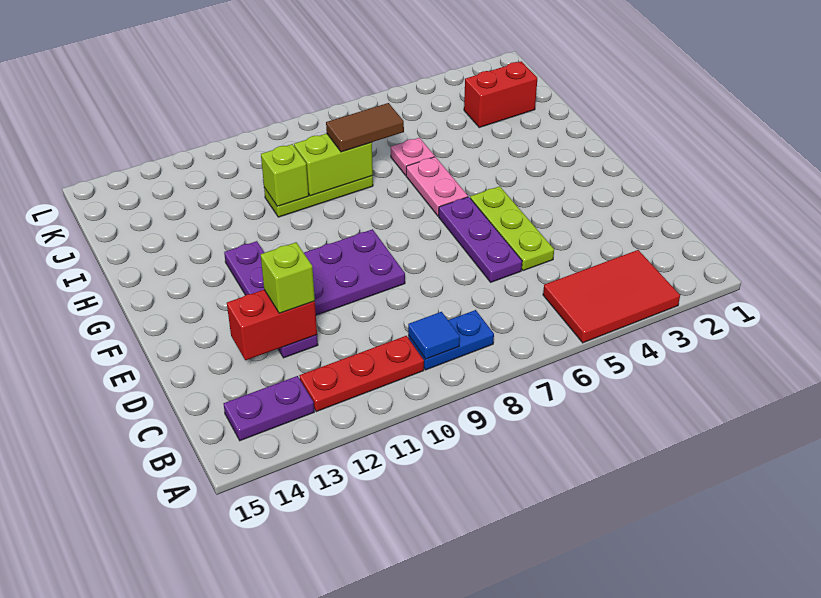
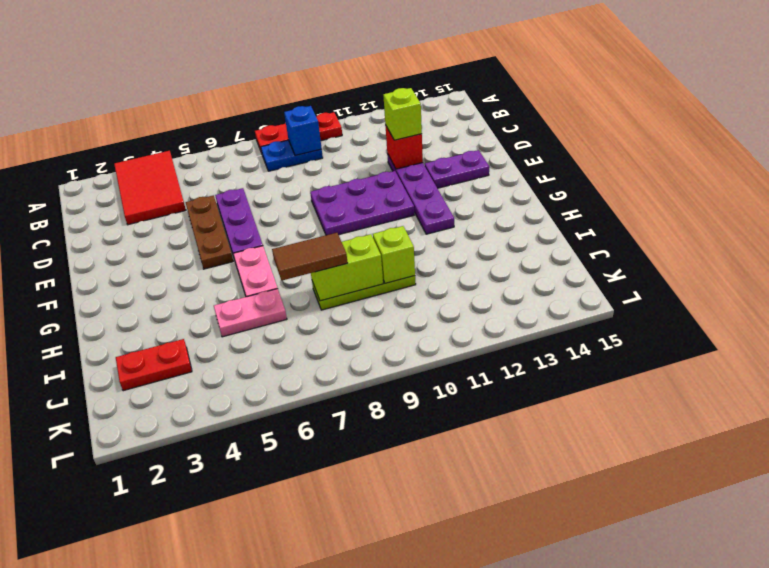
red tile A3:B5 level 1 -> red tile A3:C4 level 1
blue tile B9 level 2 -> blue brick B9 level 2
red plate B10:B12 level 1 -> red plate A8:A10 level 1
purple plate B13:B14 level 1 -> purple plate E13:E14 level 1
lime plate D5:F5 level 1 -> brown plate D5:F5 level 1
red brick D12:D13 level 2 -> red brick D12 level 2
pink plate I6 level 1 -> pink plate I5:I6 level 1
red brick J2:J3 level 1 -> red plate J2:J3 level 1

